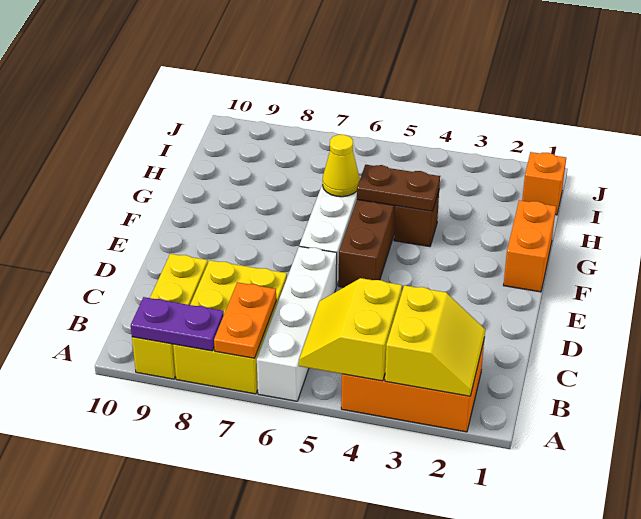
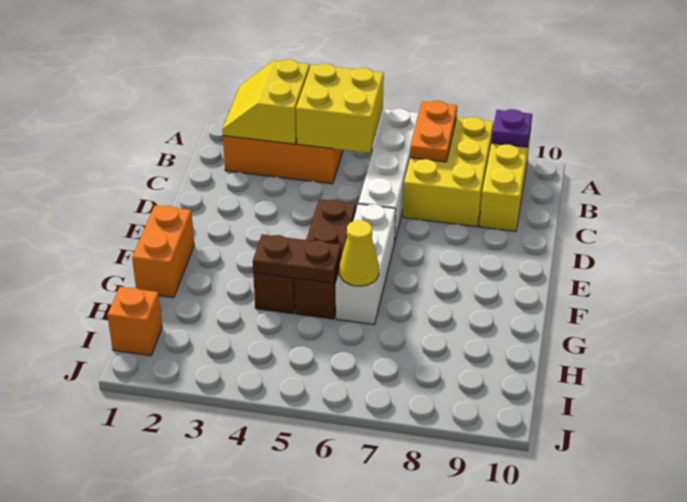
yellow slope A4:B5 level 2 top 4 -> yellow brick A4:B5 level 2
purple plate A8:A9 level 2 -> purple plate A9 level 2

